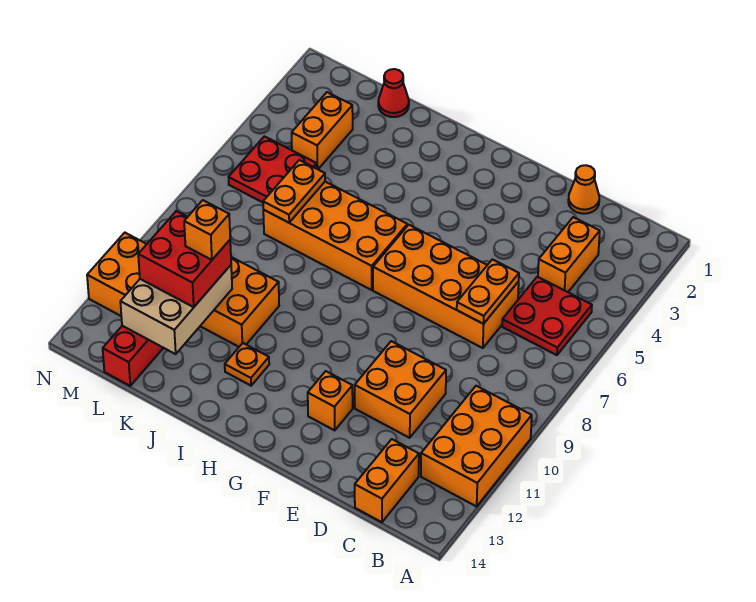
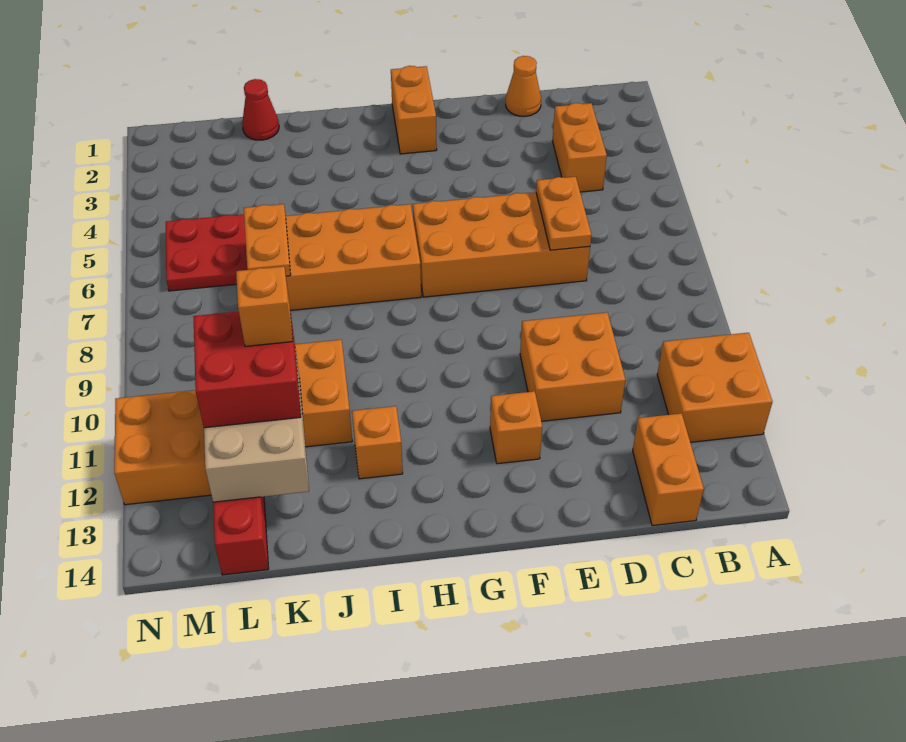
orange brick A10:B12 level 1 -> orange brick A11:B12 level 1
red plate B5:C6 level 1 -> none
orange plate I12 level 1 -> orange brick I12 level 1
orange brick L3:L4 level 1 -> orange brick G1:G2 level 1

